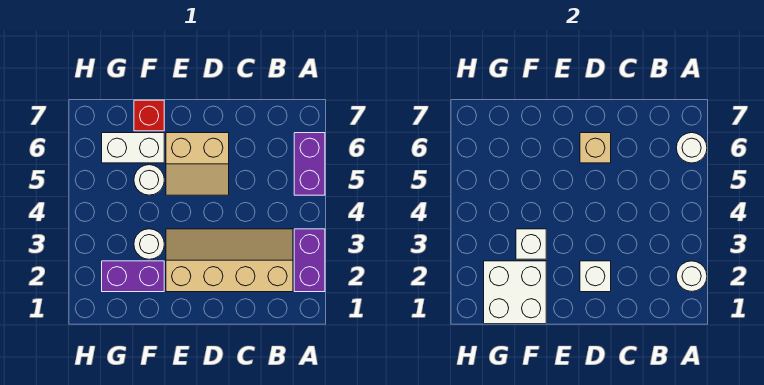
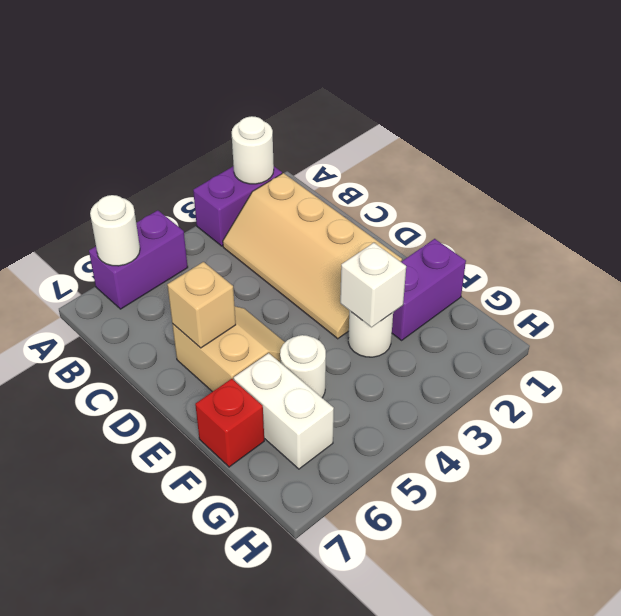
white brick D2 level 2 -> none
white brick F1:G2 level 2 -> none
purple brick F2:G2 level 1 -> purple brick F1:F2 level 1

